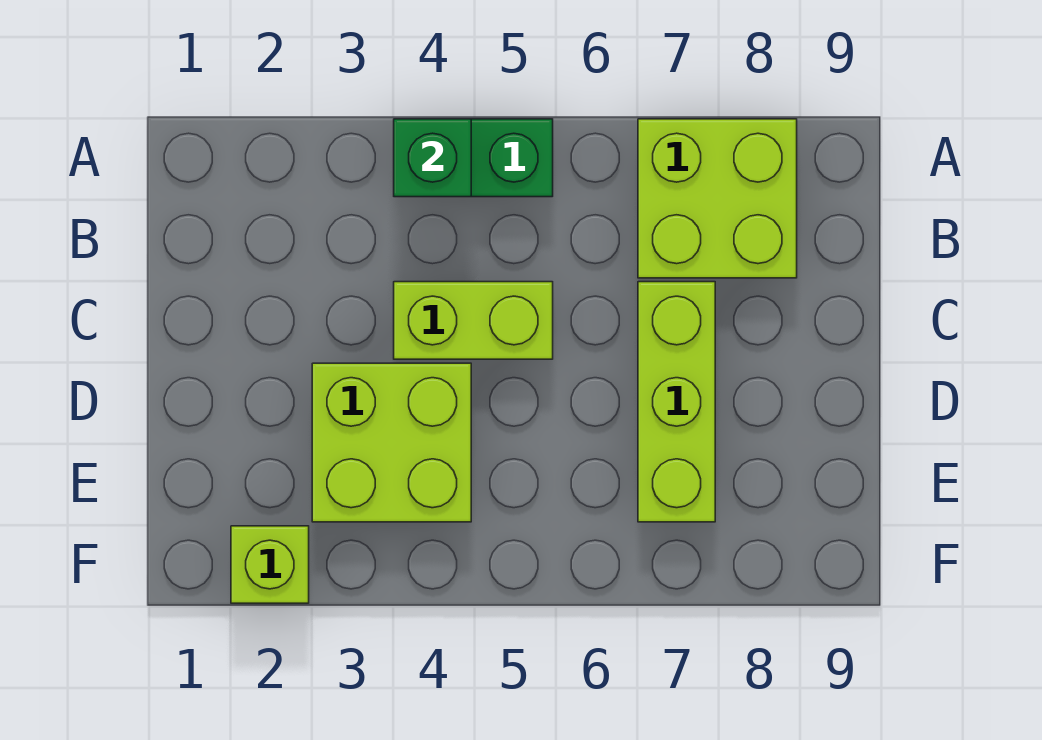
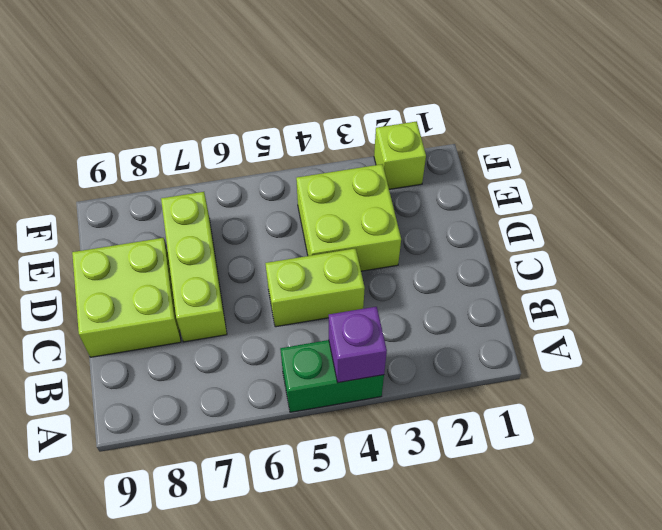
green brick A4 level 2 -> purple brick A4 level 2
lime brick A7:B8 level 1 -> lime brick C8:D9 level 1

